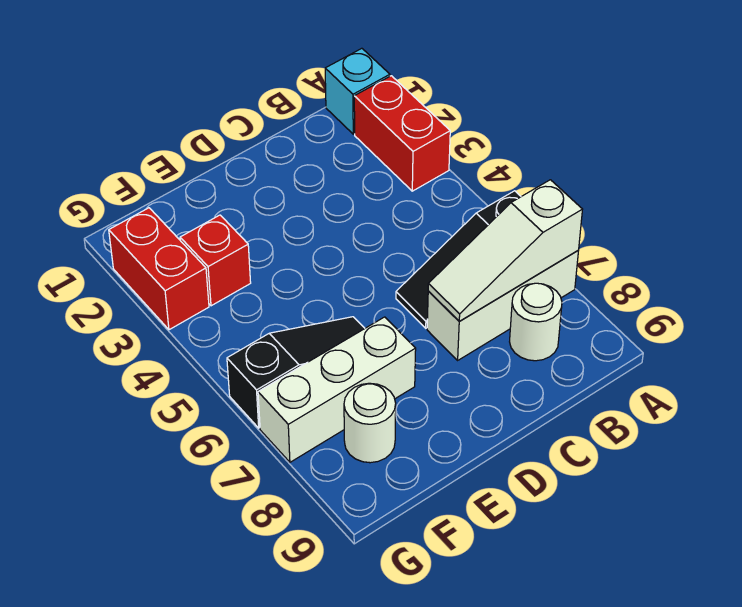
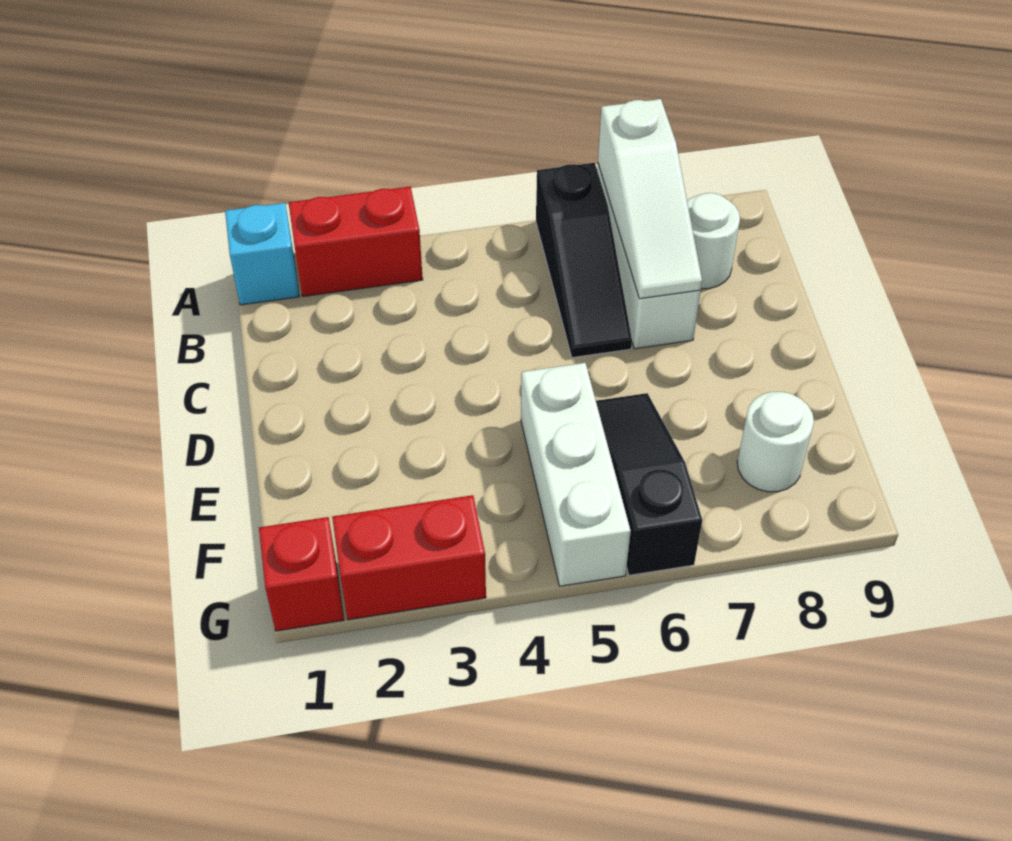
white brick E7:G7 level 1 -> white brick E5:G5 level 1
red brick F3 level 1 -> red brick G1 level 1

